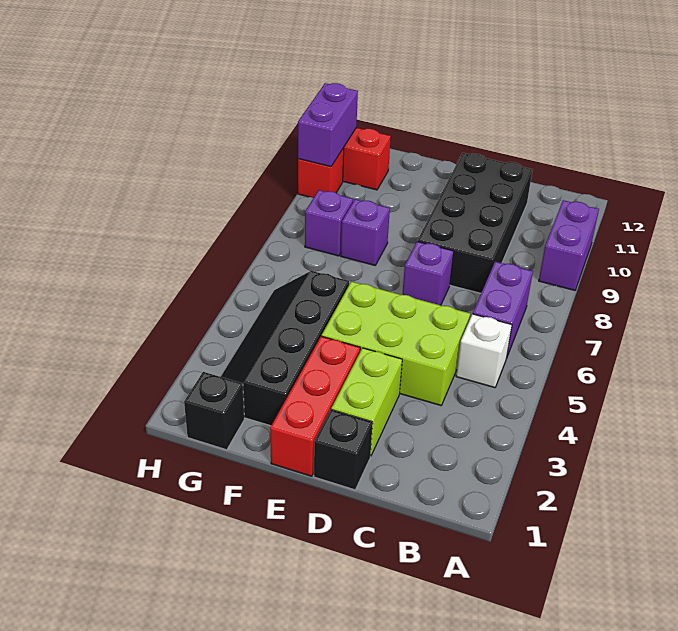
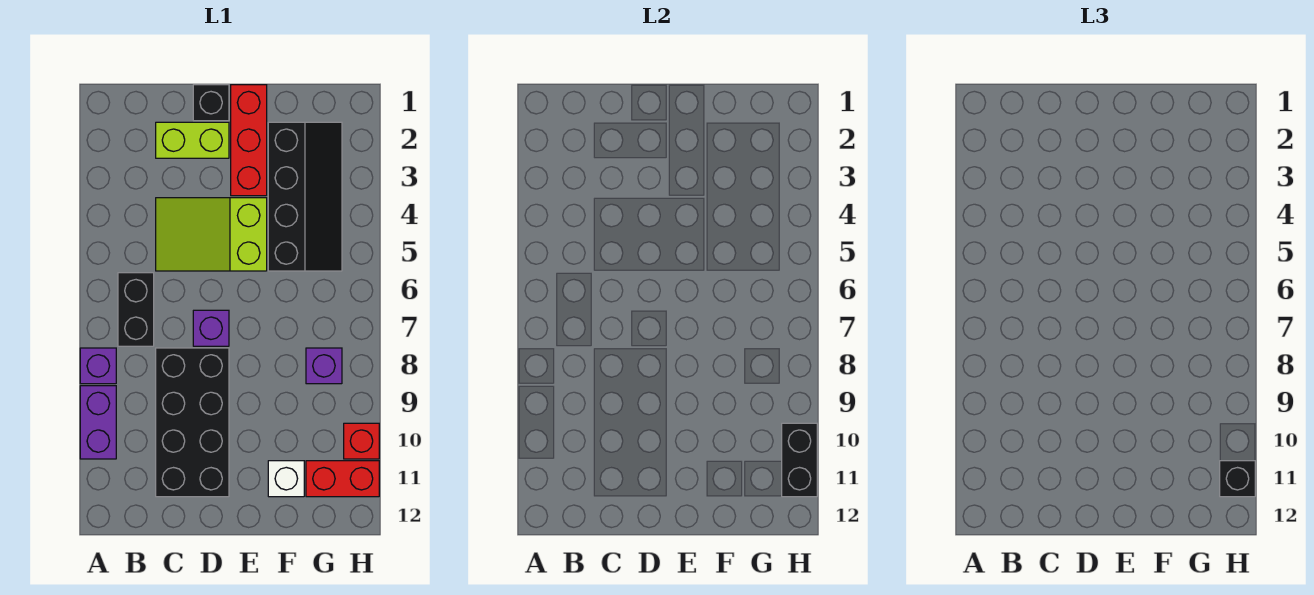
white brick B5 level 1 -> white brick F11 level 1
purple brick B6:B7 level 1 -> black brick B6:B7 level 1
lime brick C4:E5 level 1 -> lime slope C4:E5 level 1 top E
lime brick D2:D3 level 1 -> lime brick C2:D2 level 1
purple brick F8 level 1 -> purple brick A8 level 1
black brick G1 level 1 -> black brick H11 level 3
purple brick H10:H11 level 2 -> black brick H10:H11 level 2

